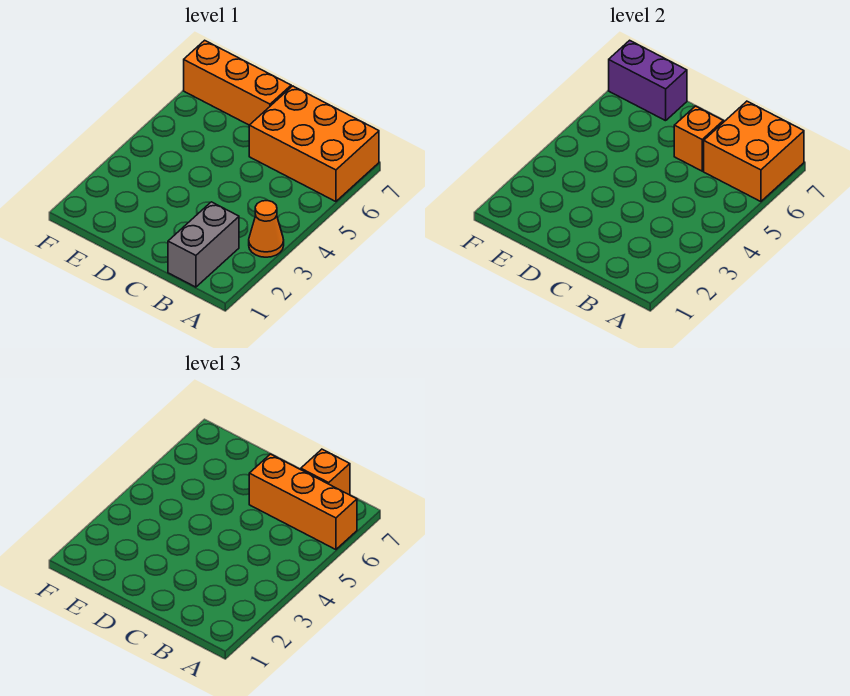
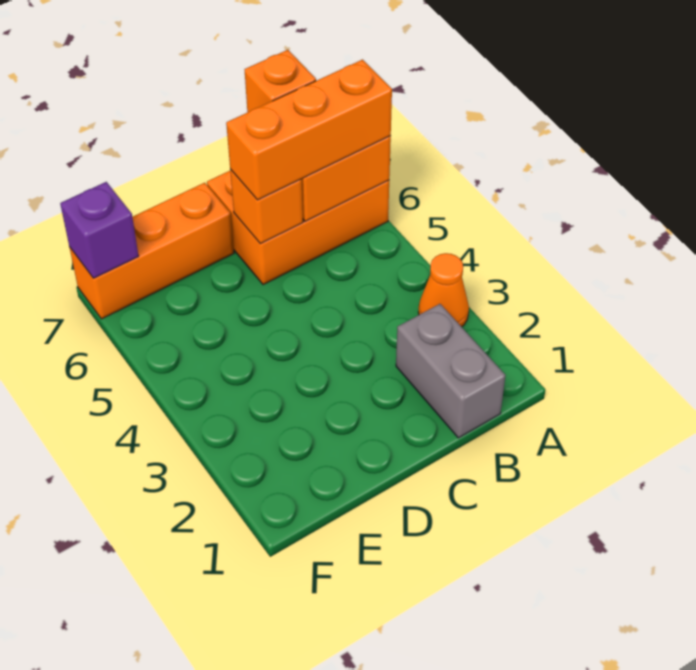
purple brick E7:F7 level 2 -> purple brick F7 level 2

